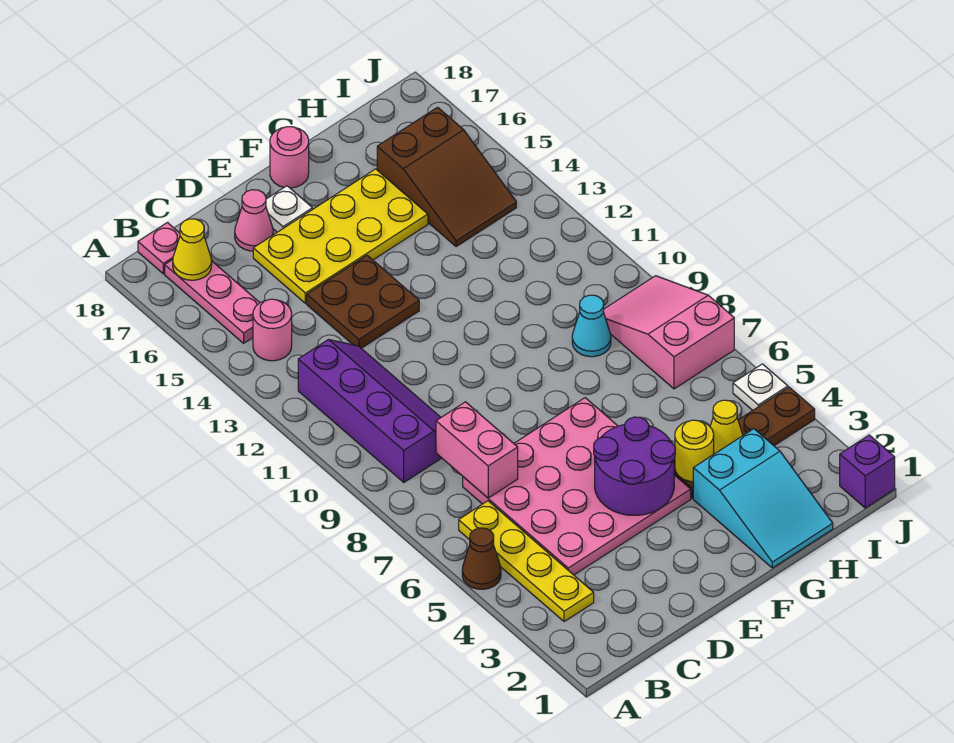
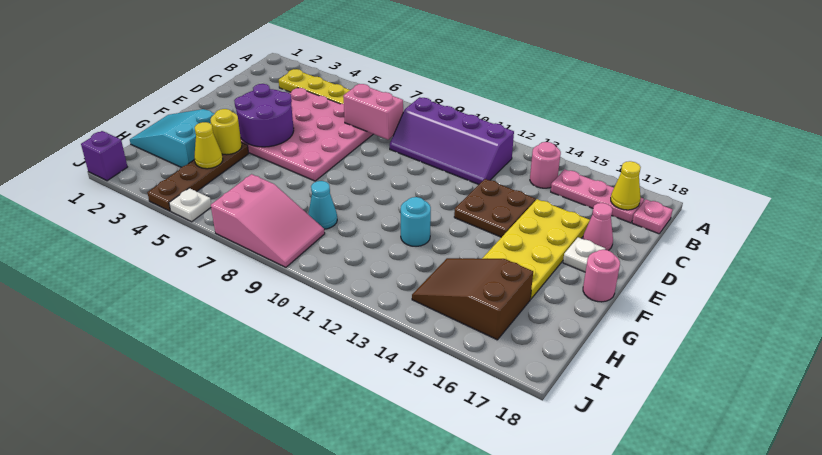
brown cone A5 level 1 -> none
none -> cyan round brick G12 level 1

